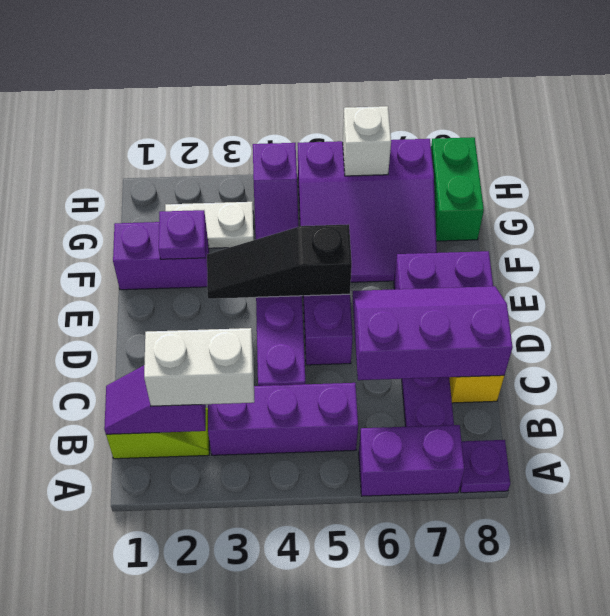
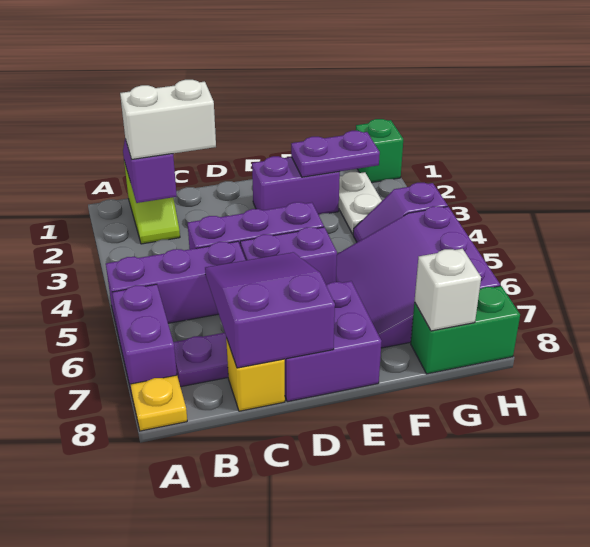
purple plate A8 level 1 -> yellow plate A8 level 1
white brick B2:B3 level 3 -> white brick B2:C2 level 3
purple brick B3:B5 level 1 -> purple brick A5:C5 level 1
purple slope C6:D8 level 2 top C -> purple slope C6:D8 level 2 top 8
black slope E3:E5 level 2 top 5 -> none
purple brick F1:F2 level 1 -> purple brick E2:F2 level 1
purple plate F2 level 2 -> purple plate F2:G2 level 2
none -> green brick H1 level 1
white brick H6 level 2 -> white brick G8 level 2

